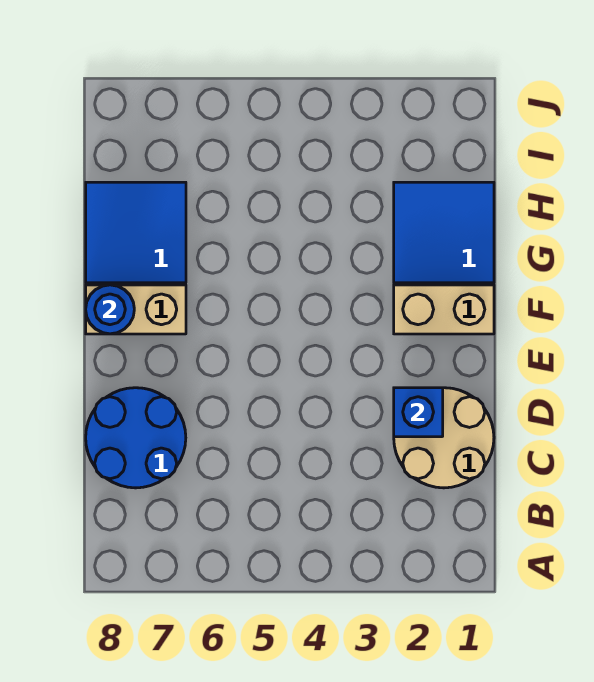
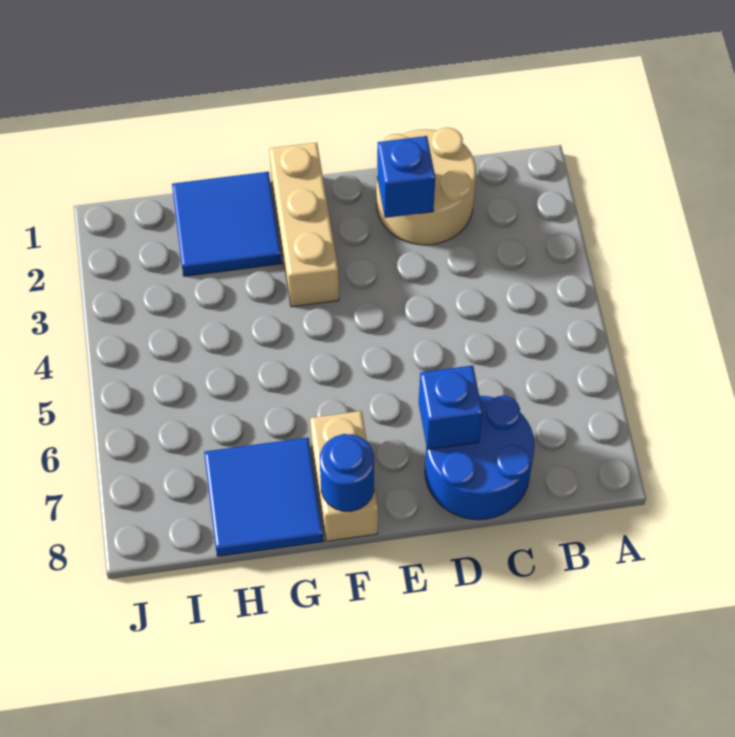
none -> blue brick D7 level 2
tan brick F1:F2 level 1 -> tan brick F1:F3 level 1

